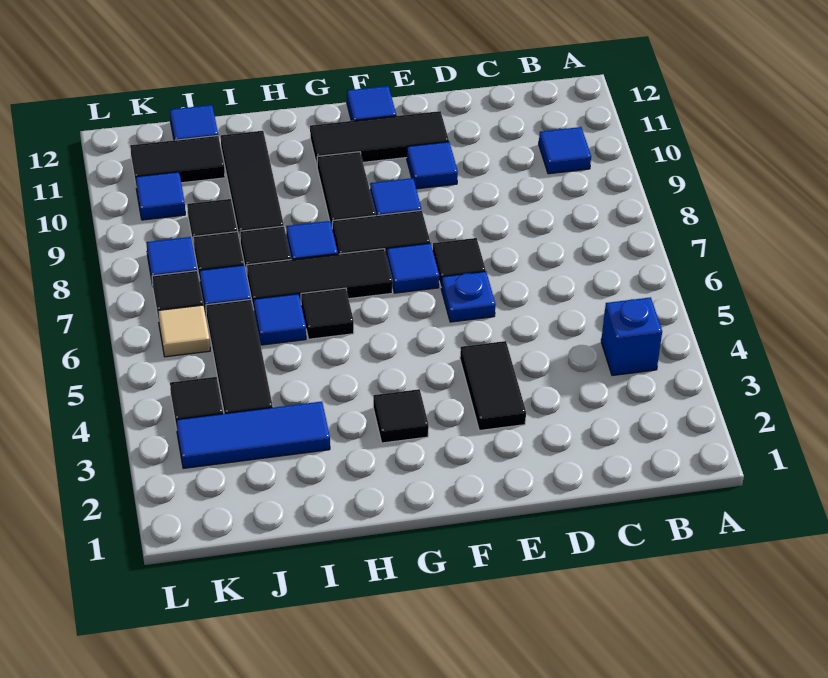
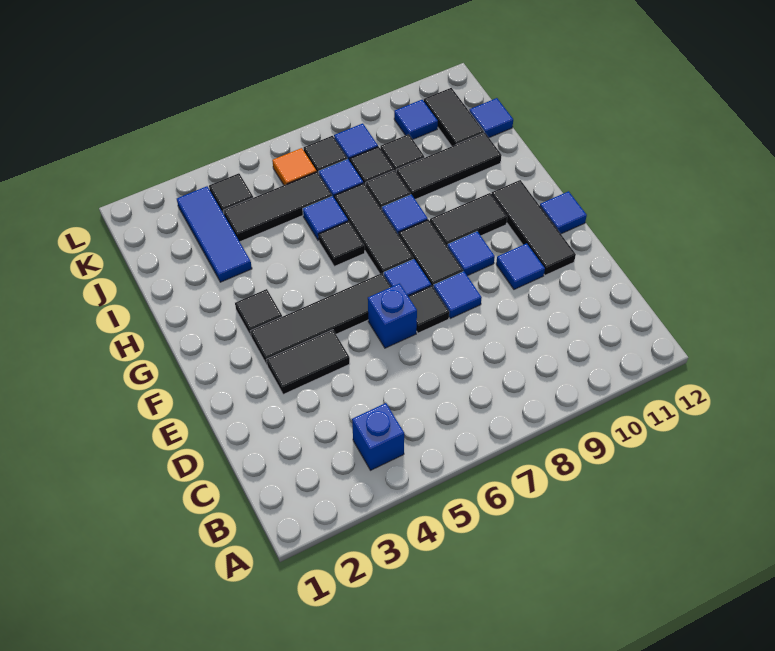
blue tile B10 level 1 -> blue tile E8 level 1
blue plate E6 level 1 -> blue brick E6 level 1
none -> black tile F3:F6 level 1
tan tile K6 level 1 -> orange tile K6 level 1

